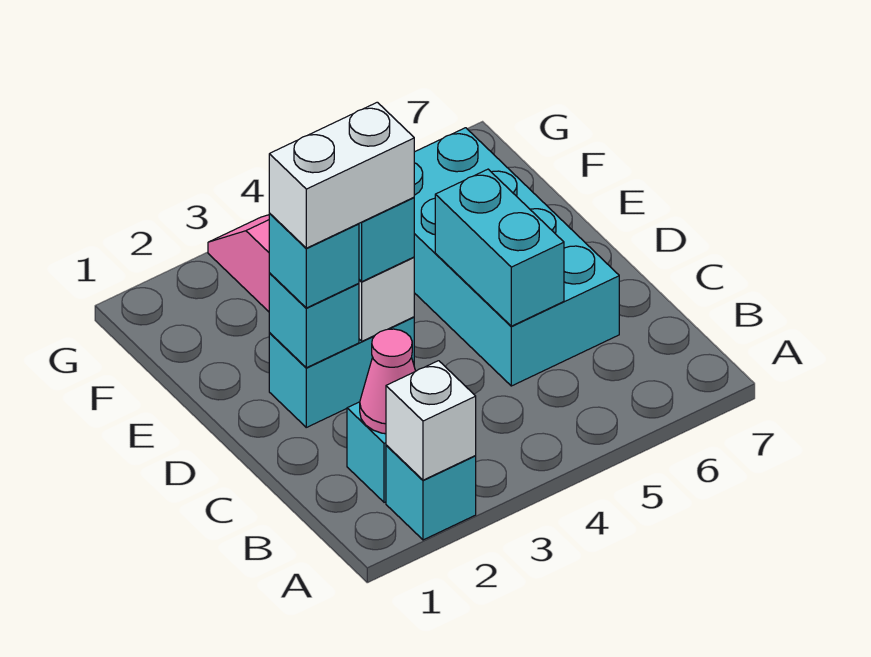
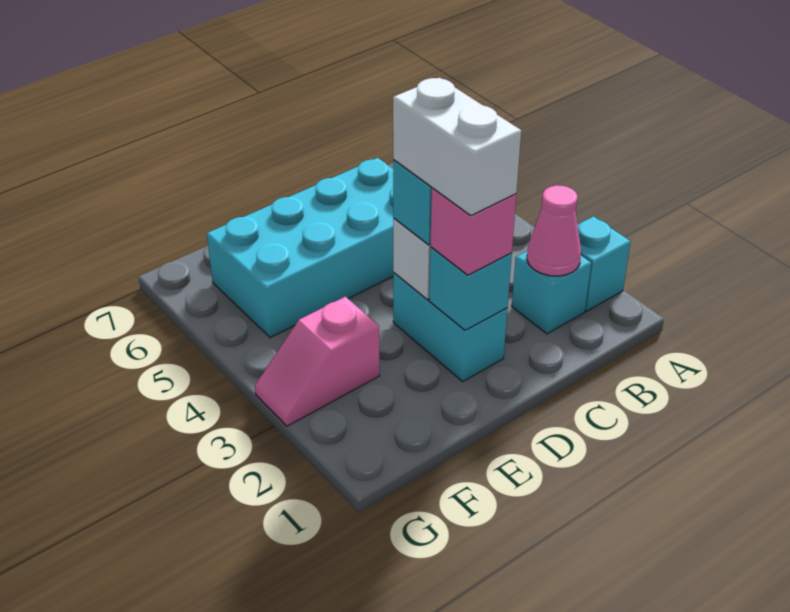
white brick A2 level 2 -> none
cyan brick C5:D5 level 2 -> none
cyan brick D2 level 3 -> pink brick D2 level 3

